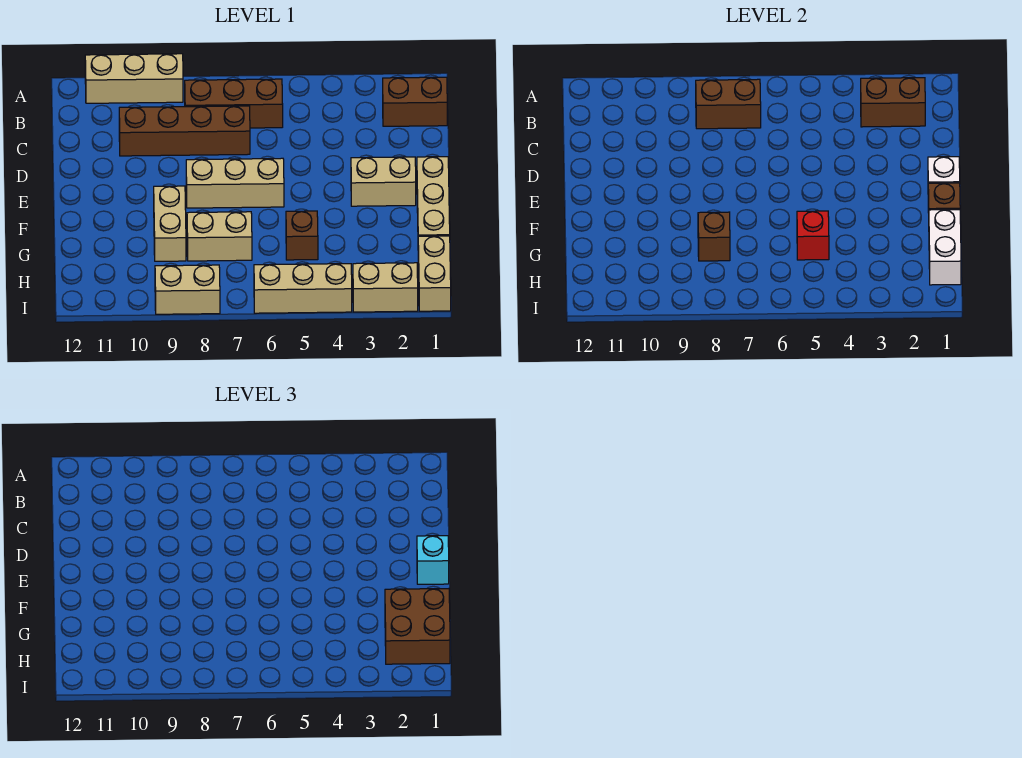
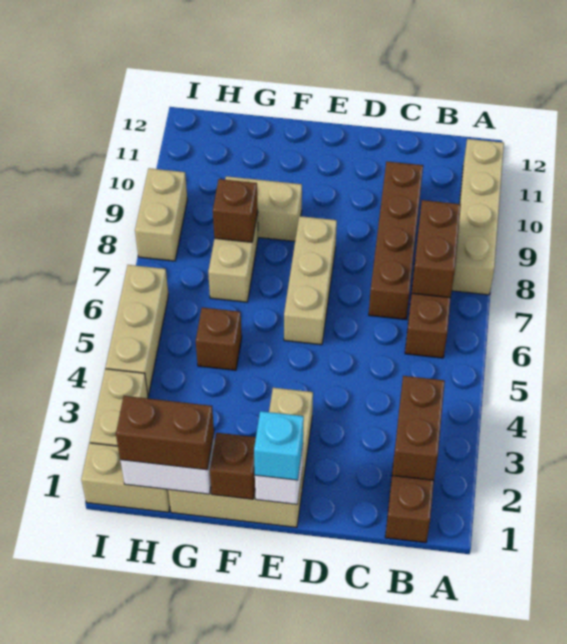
tan brick A9:A11 level 1 -> tan brick A8:A11 level 1
brown brick G1:H2 level 3 -> brown brick G1:H1 level 3
red brick G5 level 2 -> none

